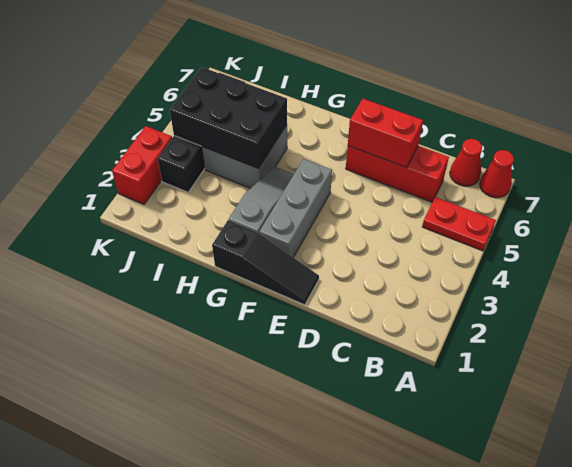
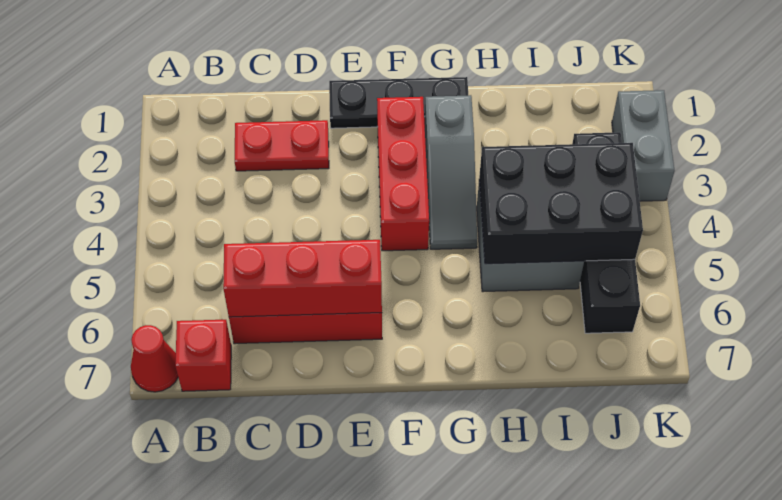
red plate A5:B5 level 1 -> red plate C2:D2 level 1
red cone B7 level 1 -> red brick B7 level 1
red brick D6:E6 level 2 -> red brick C6:E6 level 2
black slope E1:G1 level 1 top G -> black plate E1:G1 level 1
grey brick F2:F4 level 1 -> red brick F2:F4 level 1
red brick K2:K3 level 1 -> grey brick K2:K3 level 1

